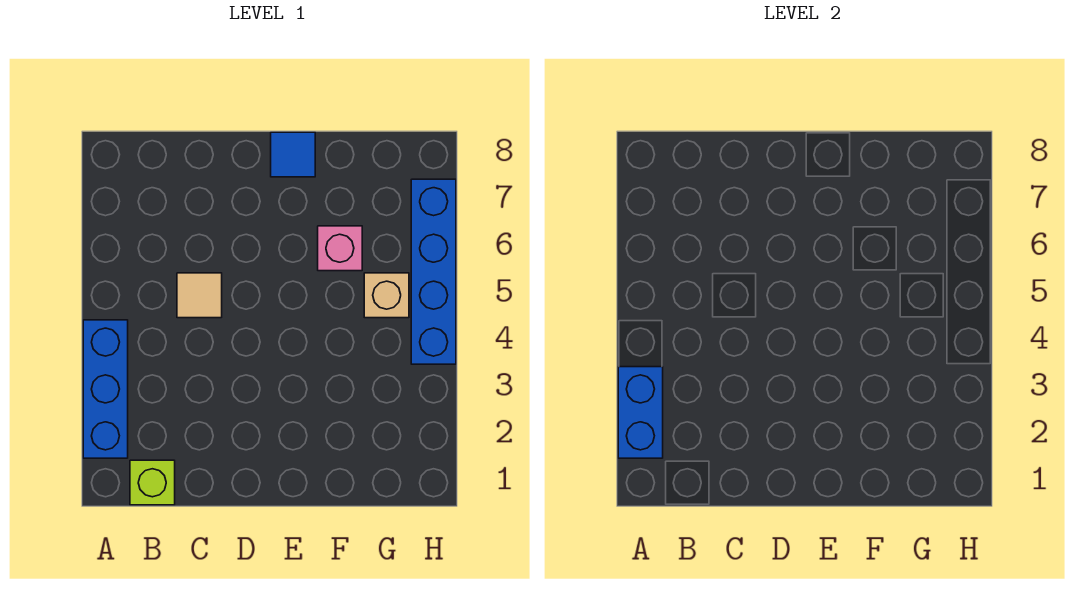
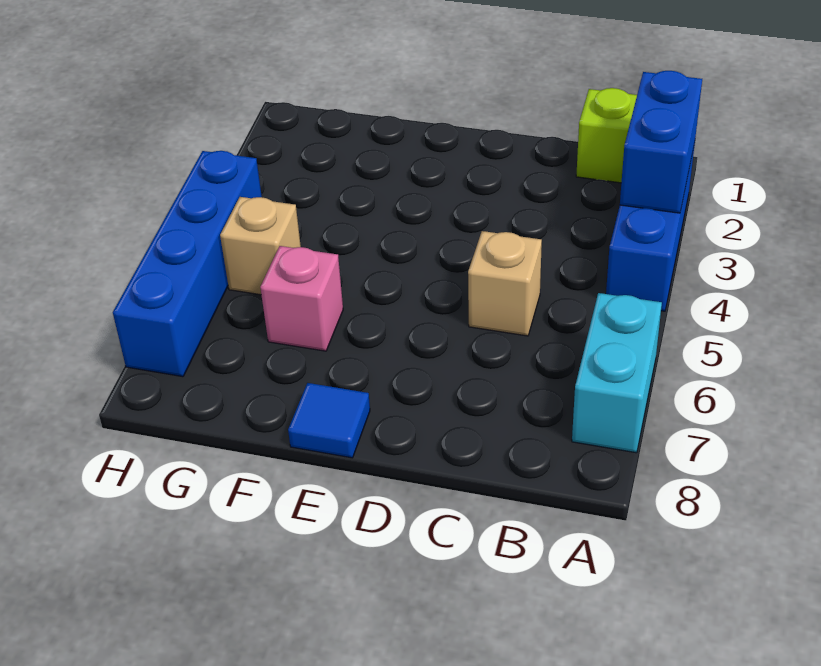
none -> cyan brick A6:A7 level 1
tan tile C5 level 1 -> tan brick C5 level 1

